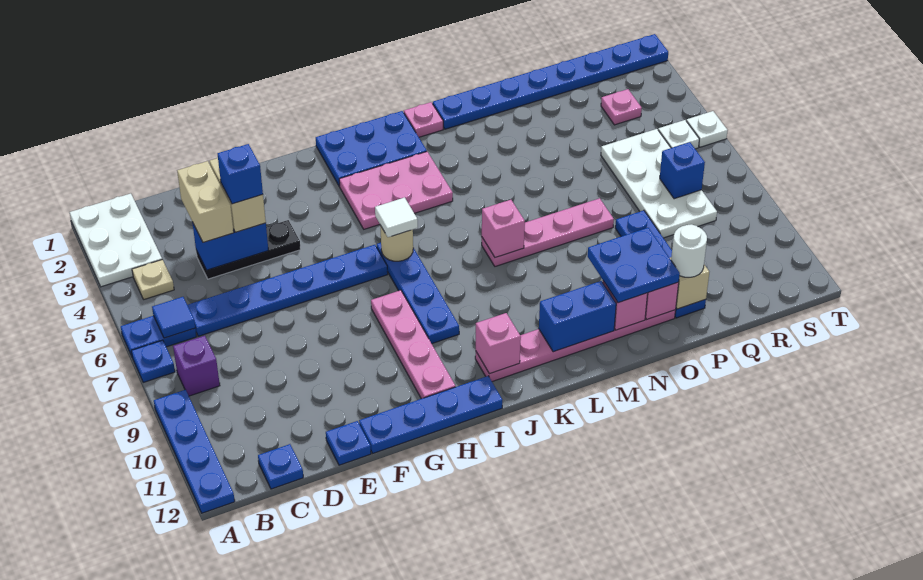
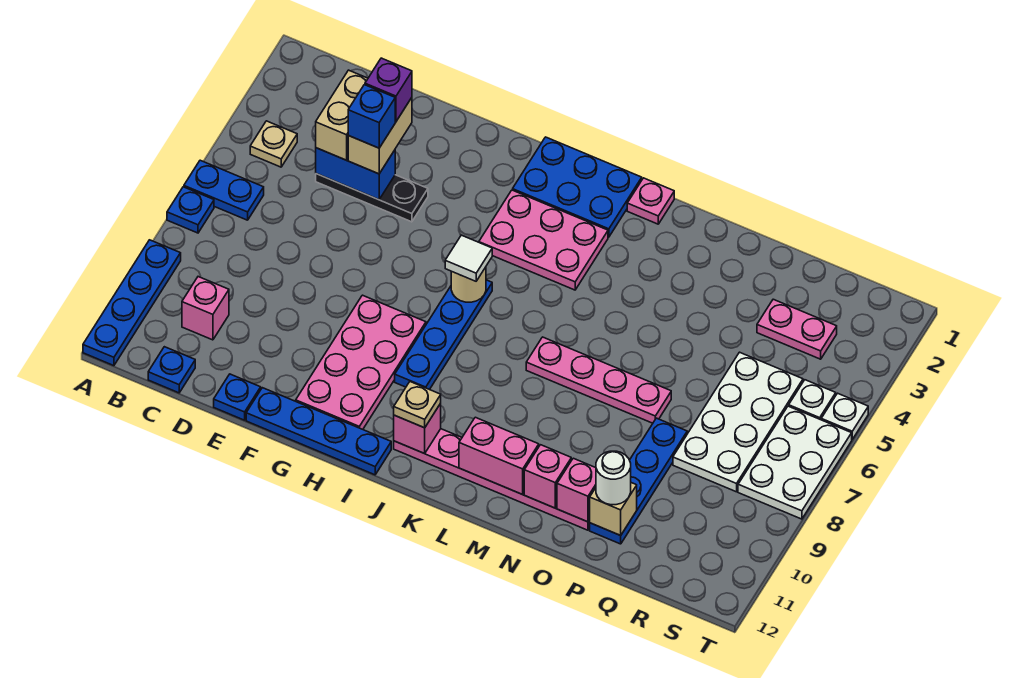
white plate A1:B3 level 1 -> white plate S6:T8 level 1
blue tile B6 level 2 -> none
purple brick B8 level 1 -> purple brick E3 level 4
blue plate C6:H6 level 1 -> none
pink plate H8:H11 level 1 -> pink plate G8:H11 level 1
none -> tan plate J11 level 3
pink brick L7 level 2 -> pink brick C10 level 1
blue brick L11:M11 level 2 -> pink brick L11:M11 level 2
blue plate M1:T1 level 1 -> none
blue plate N10:O11 level 3 -> none
pink plate R3 level 1 -> pink plate Q3:R3 level 1
blue brick R7 level 2 -> none

